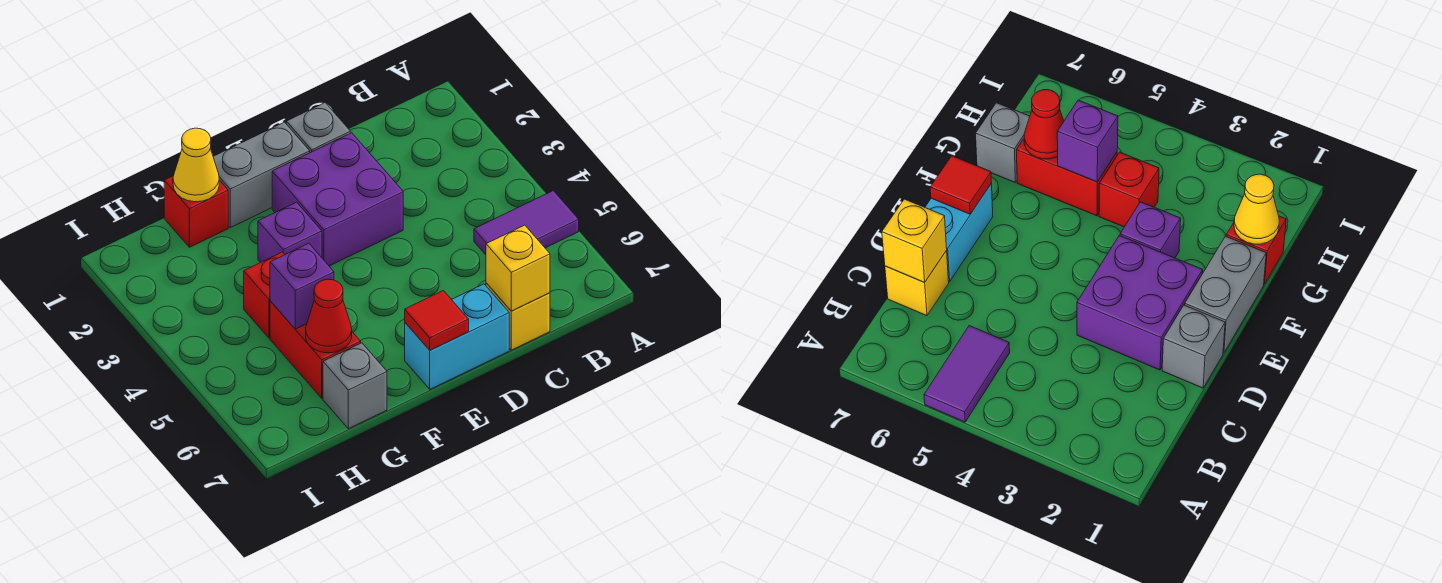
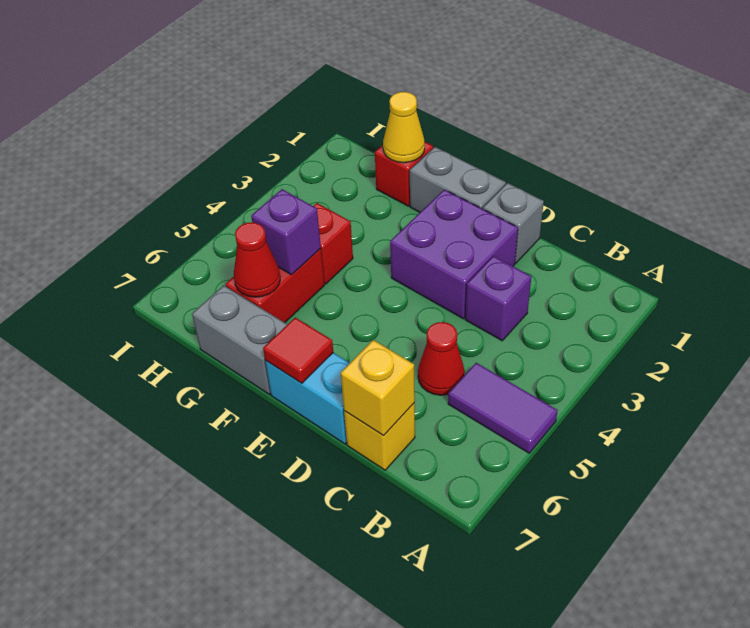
none -> red cone C5 level 1
purple brick F3 level 1 -> purple brick C3 level 1
grey brick G7 level 1 -> grey brick F7:G7 level 1

